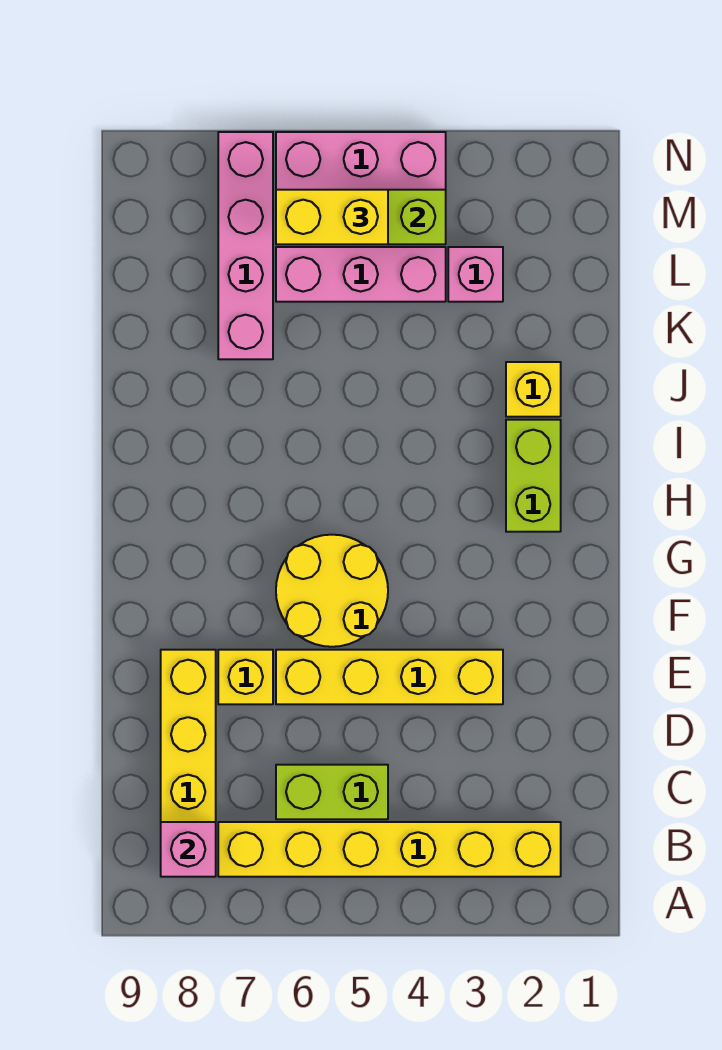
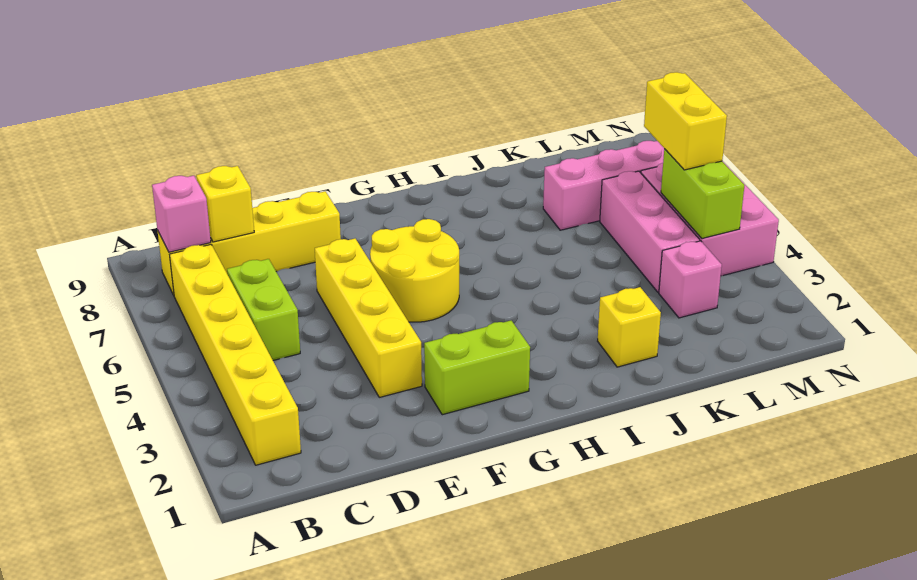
yellow brick E7 level 1 -> yellow brick C8 level 2
lime brick H2:I2 level 1 -> lime brick F2:G2 level 1

